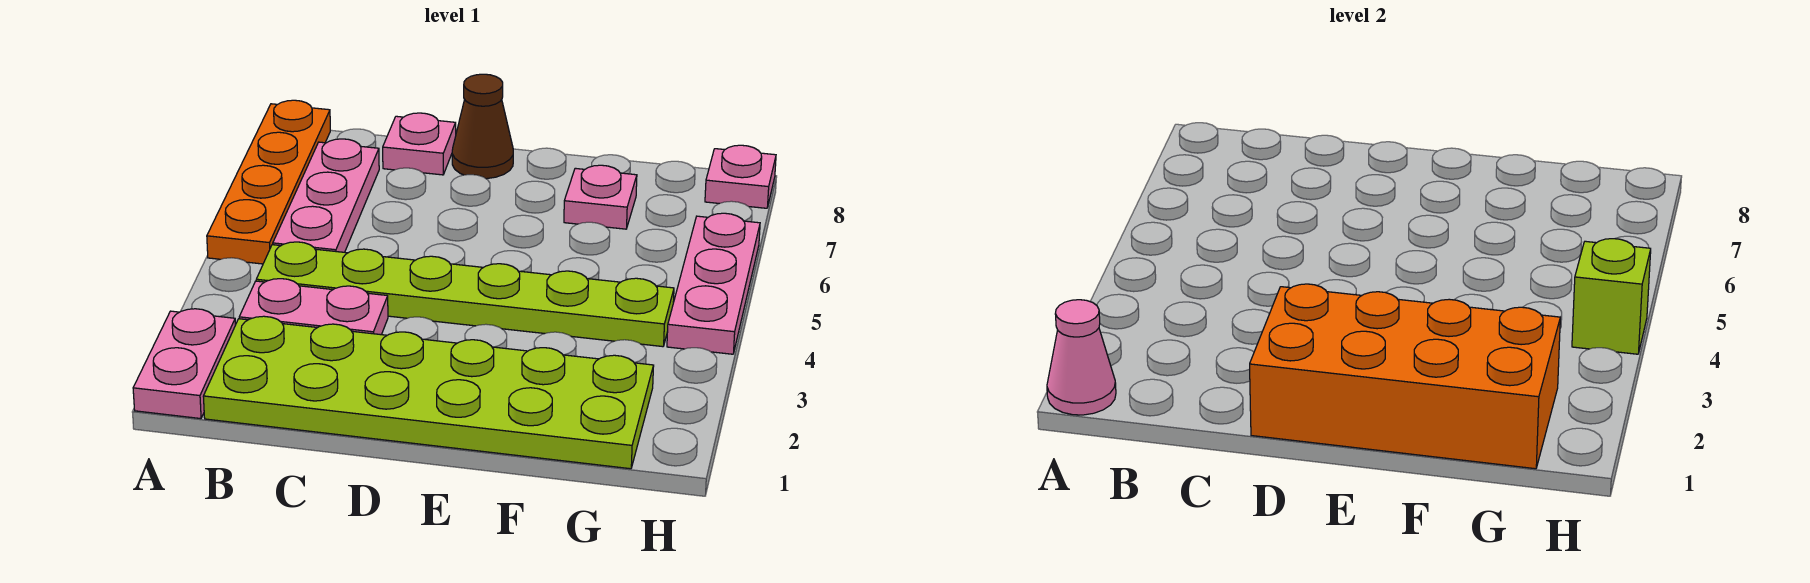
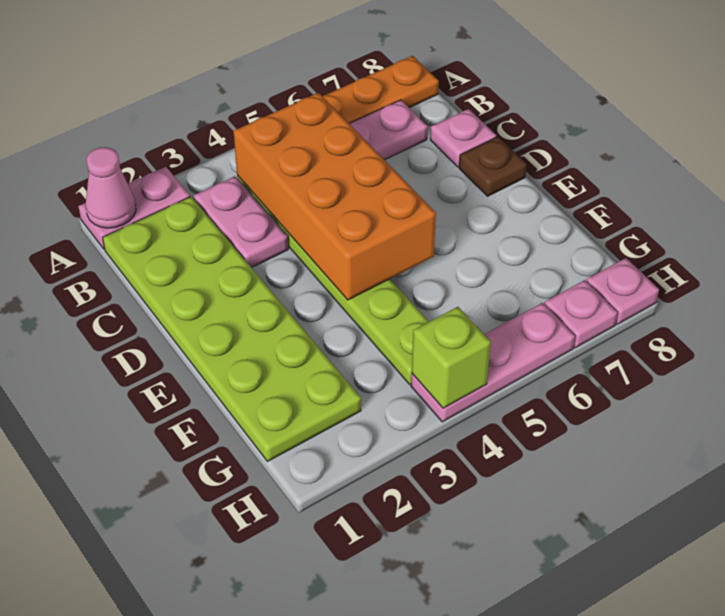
orange brick D1:G2 level 2 -> orange brick B4:E5 level 2
brown cone D8 level 1 -> brown plate D8 level 1
pink plate F7 level 1 -> pink plate H7 level 1

